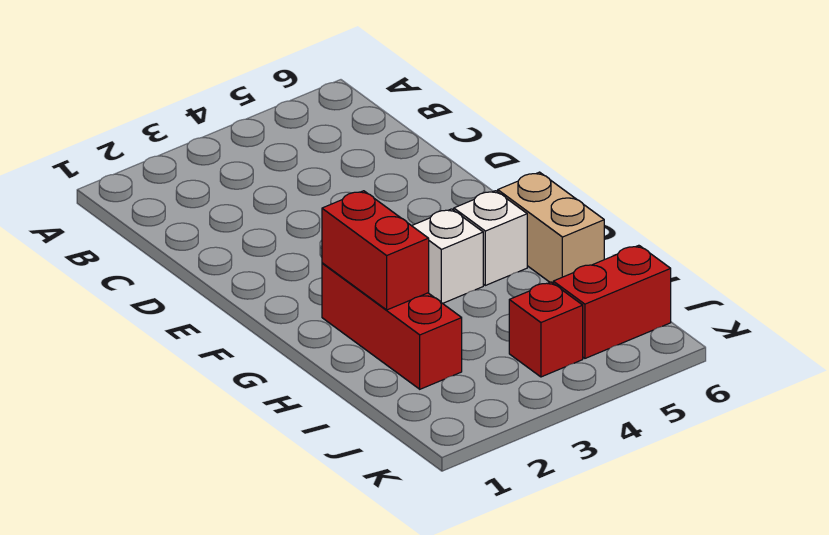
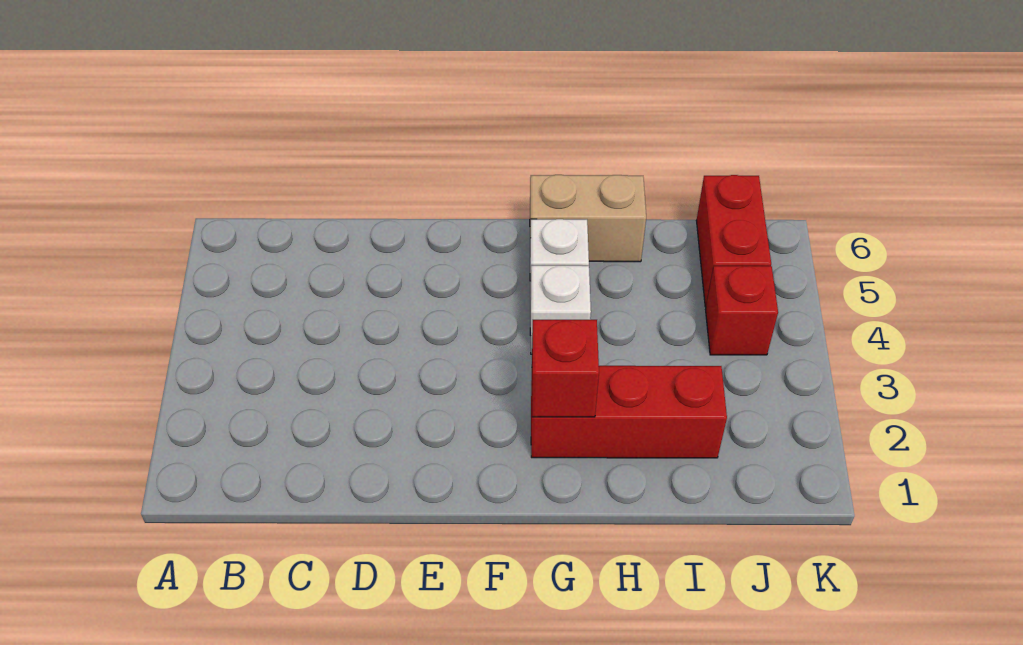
red brick G2:H2 level 2 -> red brick G2 level 2

